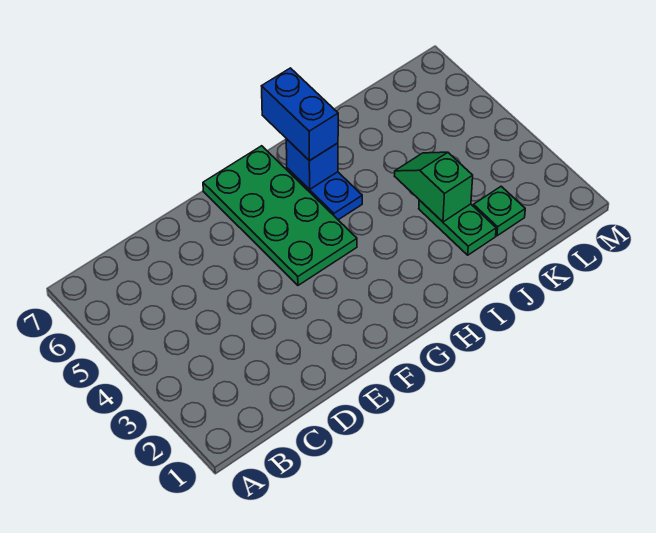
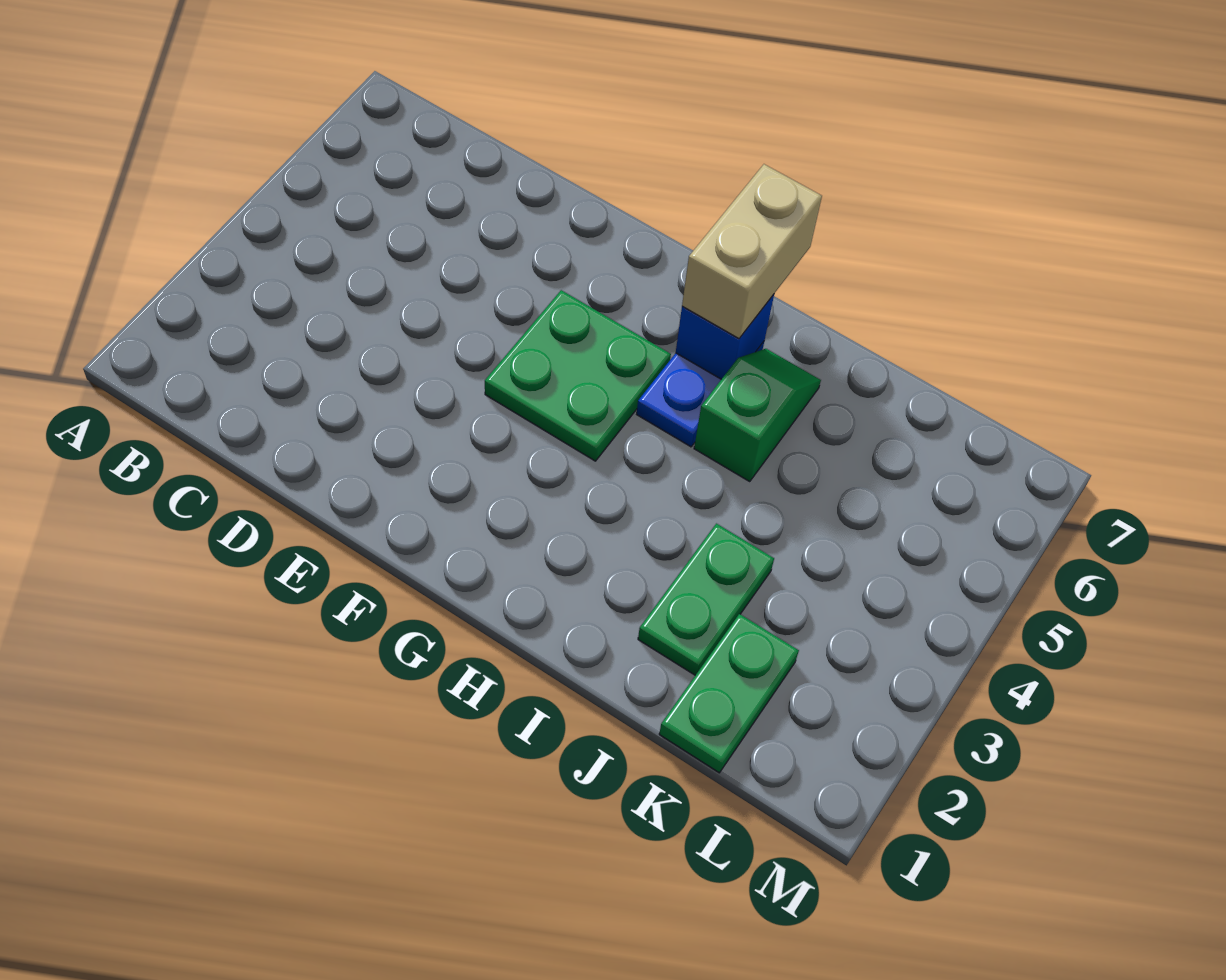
green plate F4:G7 level 1 -> green plate F4:G5 level 1
blue brick H6:H7 level 3 -> tan brick H6:H7 level 3
green slope J3:J4 level 2 top 3 -> green slope I5:I6 level 1 top 5
green plate K2 level 1 -> green plate K1:K2 level 1

